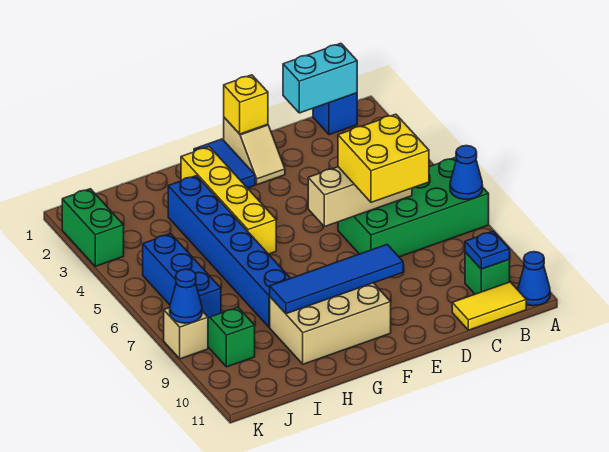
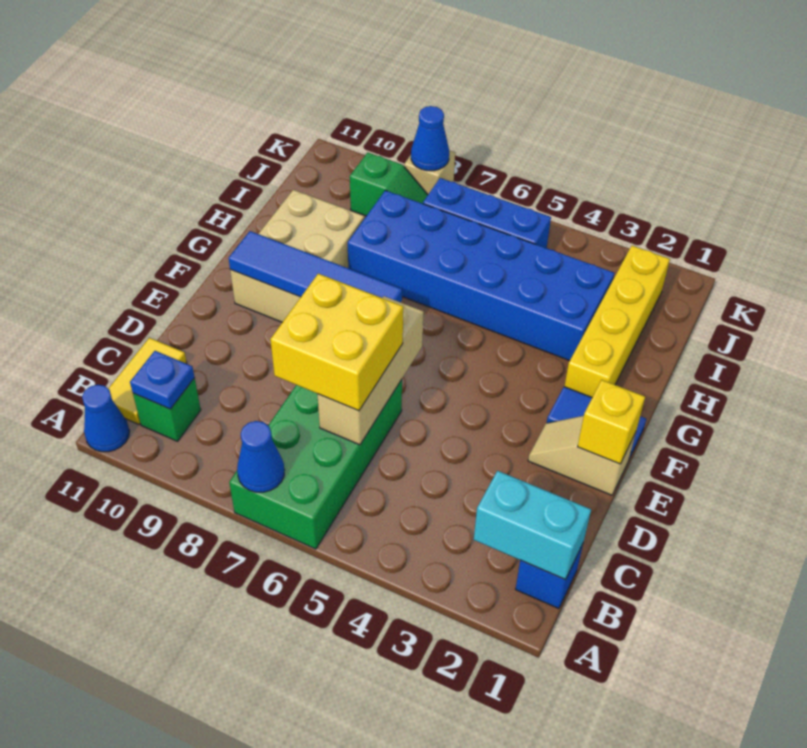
cyan brick B1:C1 level 2 -> cyan brick B1:B2 level 2
blue tile E9:H9 level 2 -> blue tile F7:F10 level 2
yellow brick G2:G5 level 1 -> yellow brick G2:J2 level 1
blue brick H3:H8 level 1 -> blue brick H3:I8 level 1
green brick K2:K3 level 1 -> none

